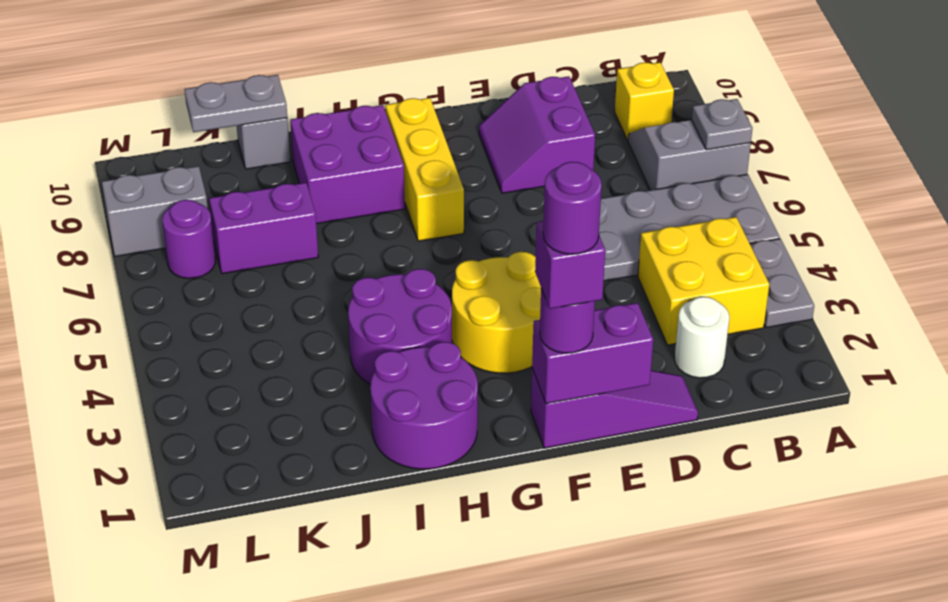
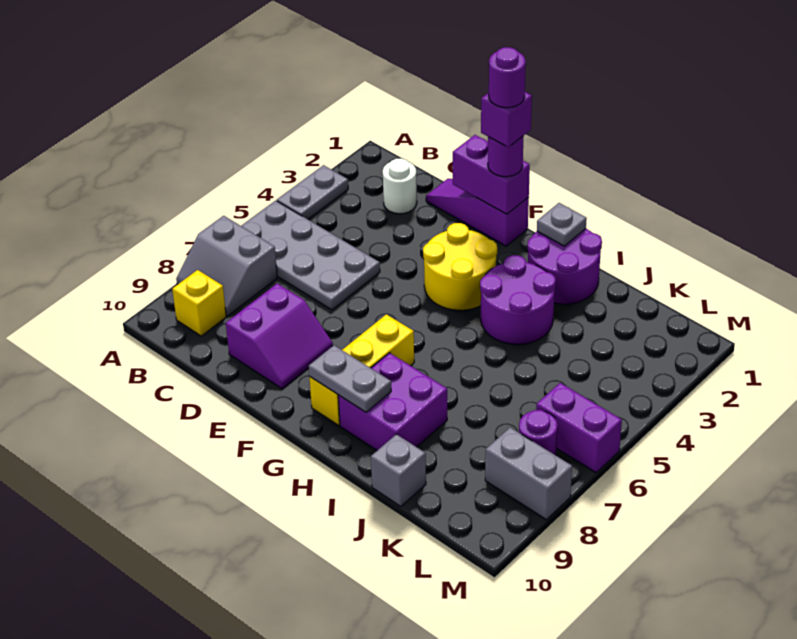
grey plate A7 level 2 -> grey plate H1 level 2
yellow brick B3:C4 level 1 -> none
purple brick J7:K7 level 1 -> purple brick L6:M6 level 1
grey plate J10:K10 level 2 -> grey plate G9:H9 level 2

